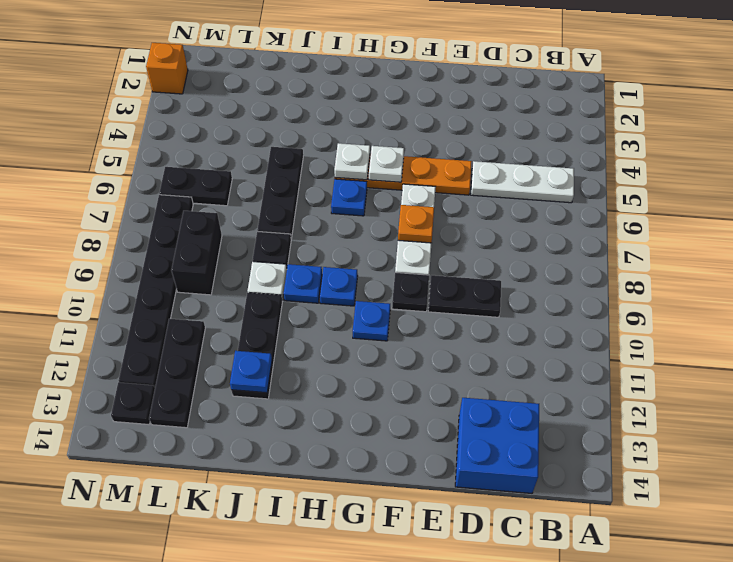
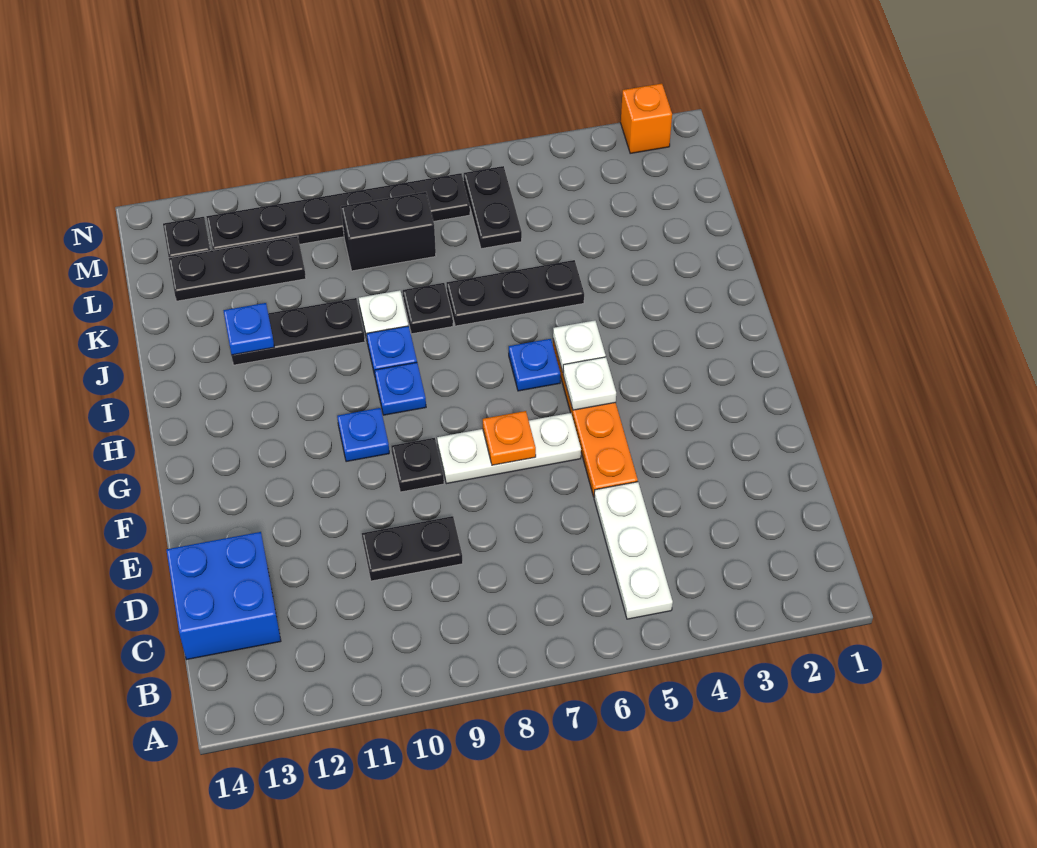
black plate D9:E9 level 1 -> black plate D9:D10 level 1

